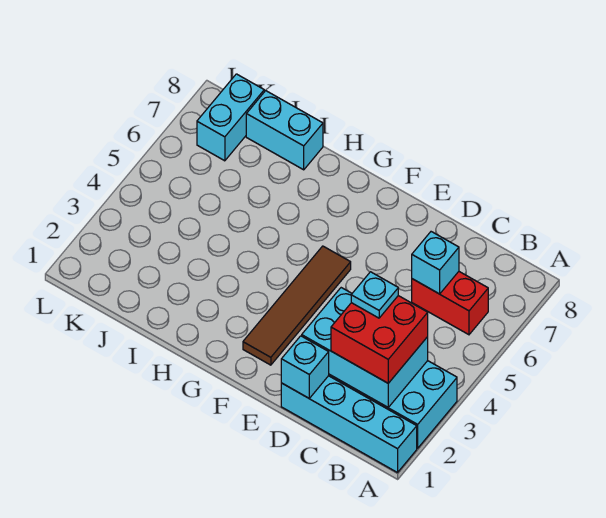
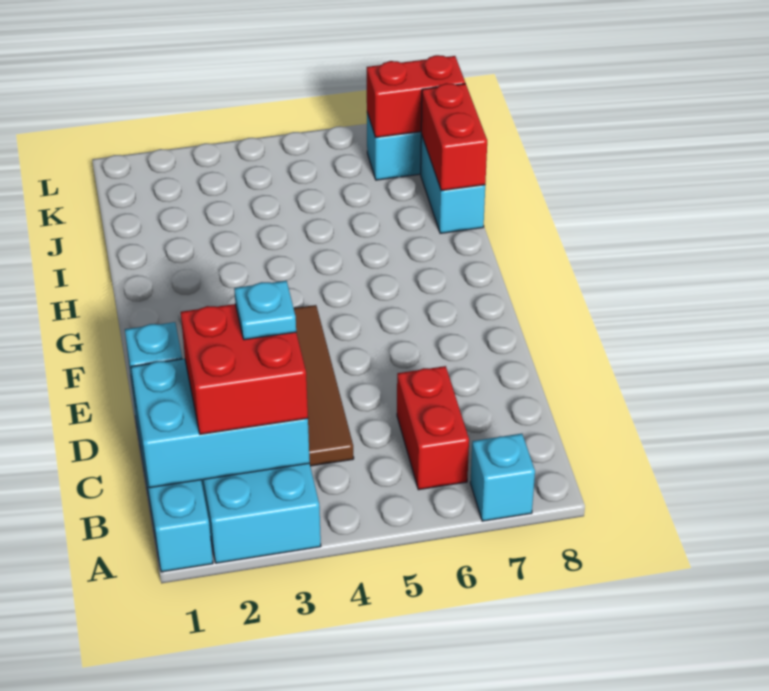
cyan brick B2:D3 level 2 -> cyan brick B1:C3 level 2
cyan brick C6 level 2 -> cyan brick A7 level 1
brown tile F2:F5 level 1 -> brown tile C4:F4 level 1
none -> red brick I8:J8 level 2
none -> red brick K7:K8 level 2

